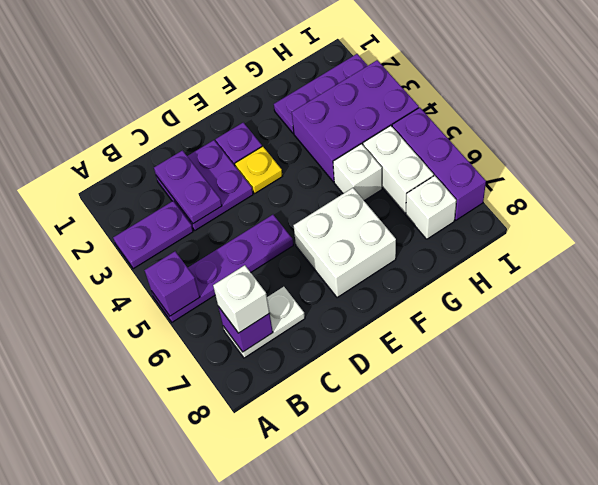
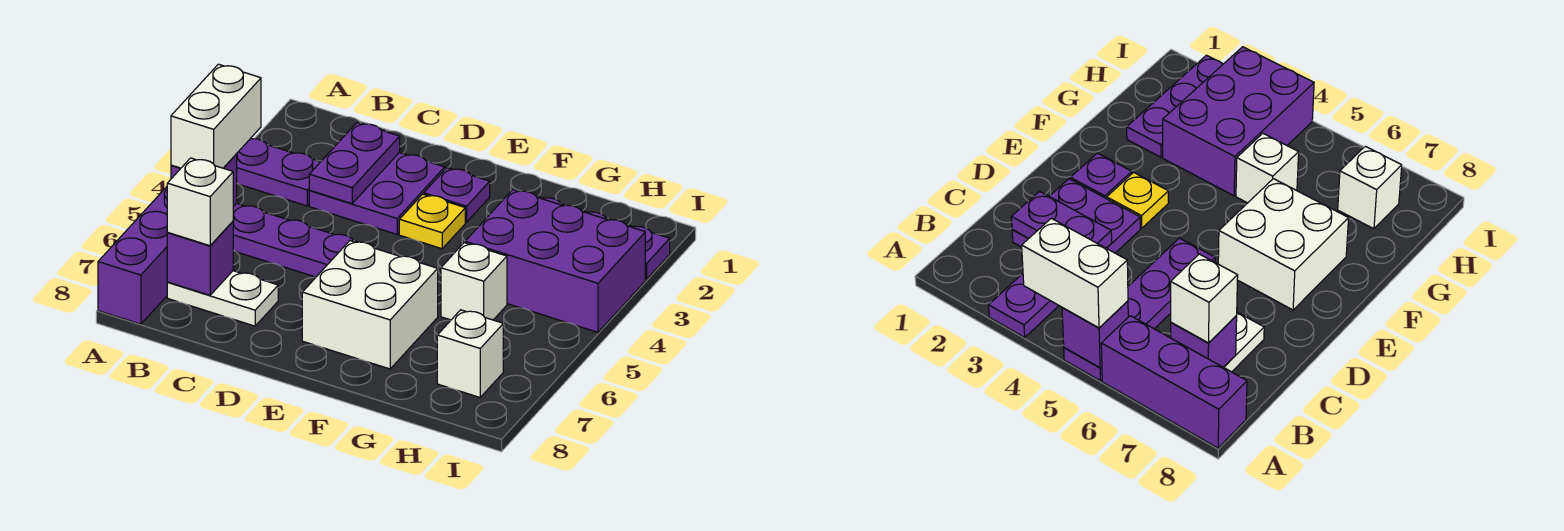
white brick H5:H6 level 1 -> white brick A4:A5 level 3
purple brick I5:I7 level 1 -> purple brick A6:A8 level 1

